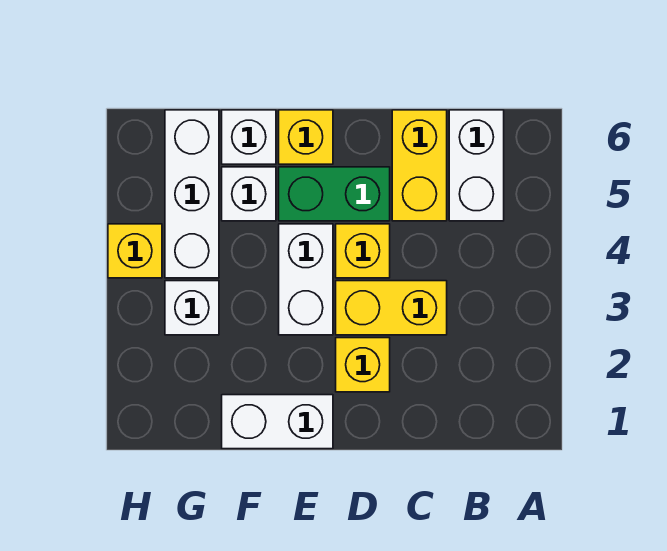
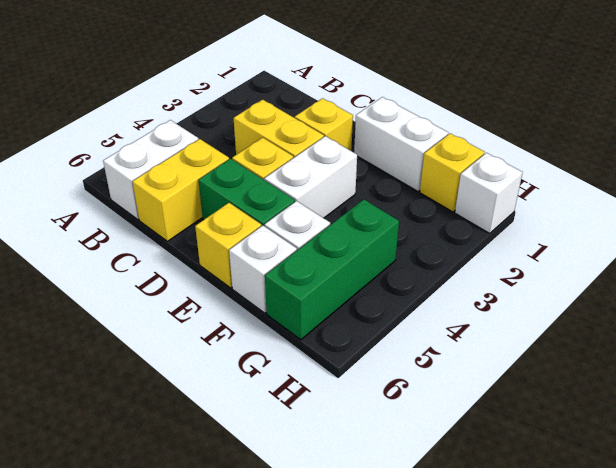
white brick G3 level 1 -> white brick H1 level 1
white brick G4:G6 level 1 -> green brick G4:G6 level 1
yellow brick H4 level 1 -> yellow brick G1 level 1

